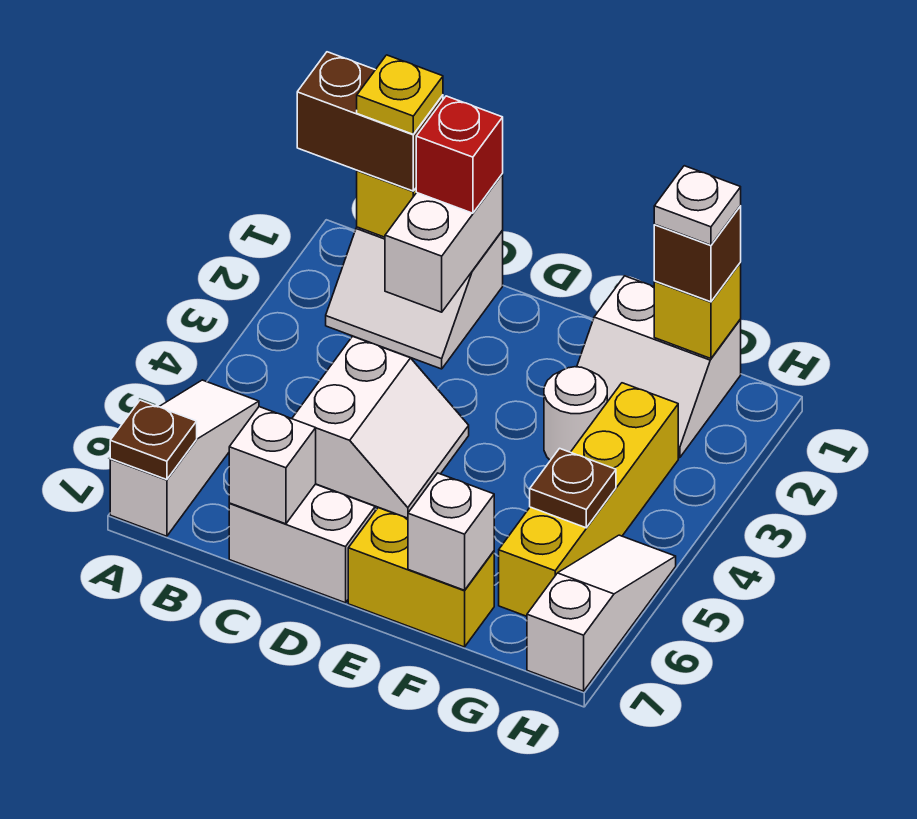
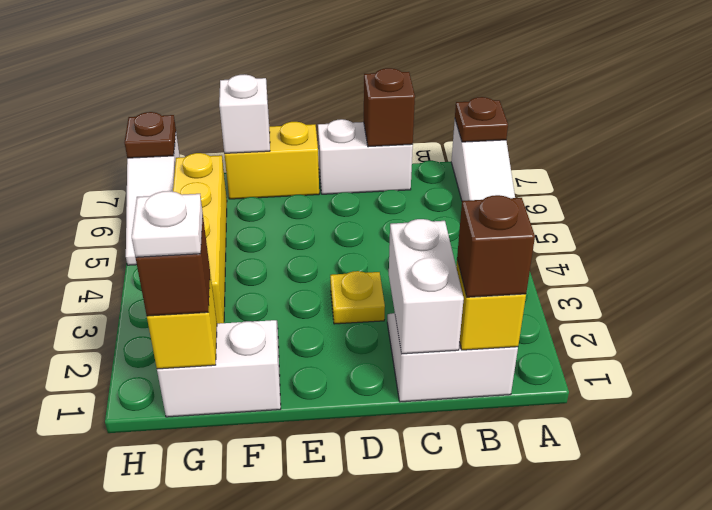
brown brick A1:B1 level 3 -> brown brick B1 level 3
yellow plate B1 level 4 -> yellow plate D3 level 1
red brick C1 level 3 -> none
white slope C4:D5 level 1 top C -> none
white brick C7 level 2 -> brown brick C7 level 2
white round brick F3 level 1 -> none
brown plate G5 level 2 -> brown plate H7 level 2

